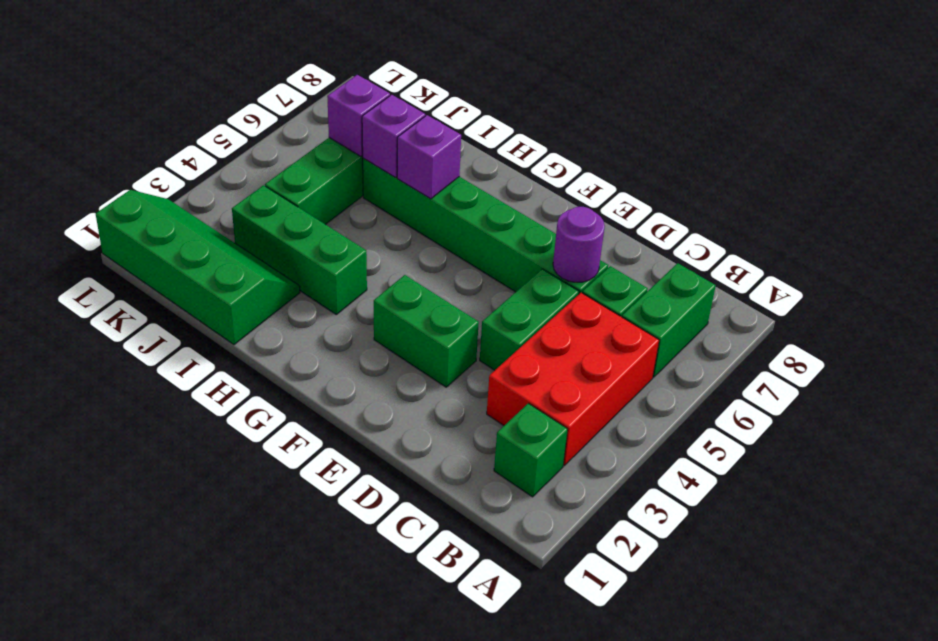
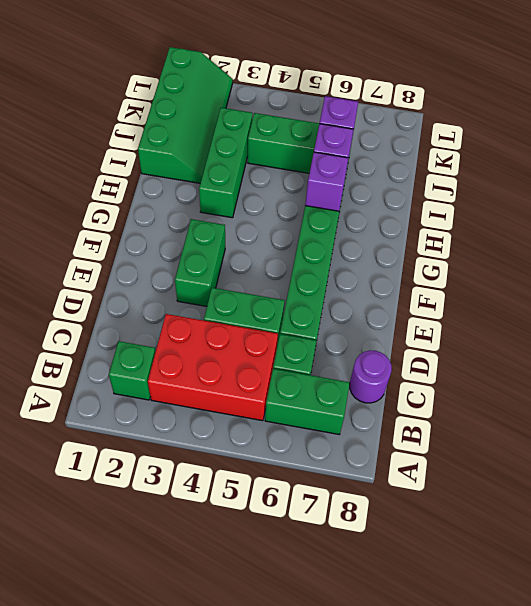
purple round brick D6 level 2 -> purple round brick C8 level 1

